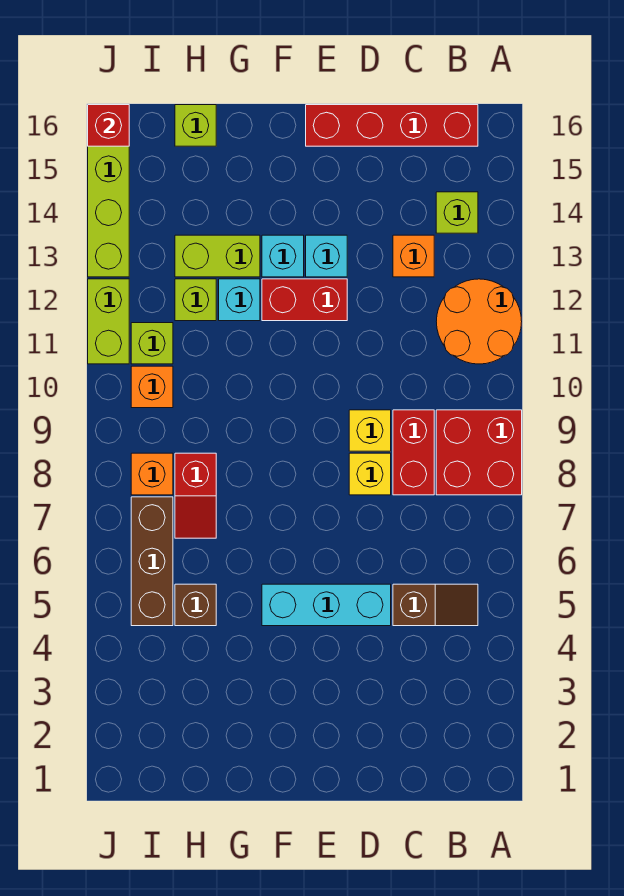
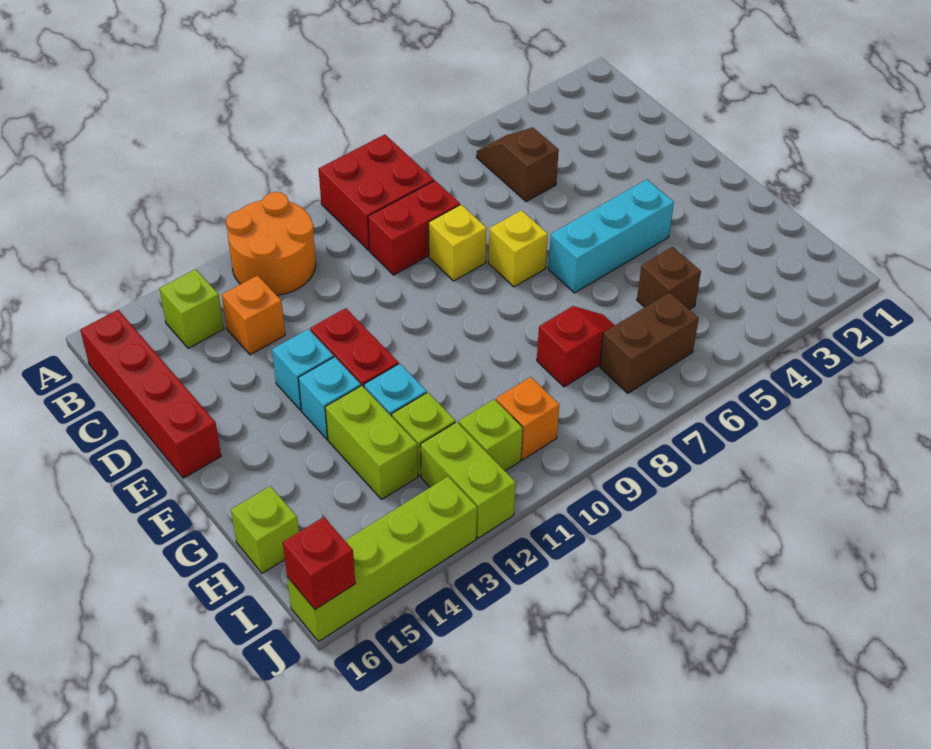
cyan brick D5:F5 level 1 -> cyan brick F4:F6 level 1
yellow brick D9 level 1 -> yellow brick E7 level 1
brown brick I5:I7 level 1 -> brown brick I6:I7 level 1
orange brick I8 level 1 -> none
lime brick J11:J12 level 1 -> lime brick I12:J12 level 1

